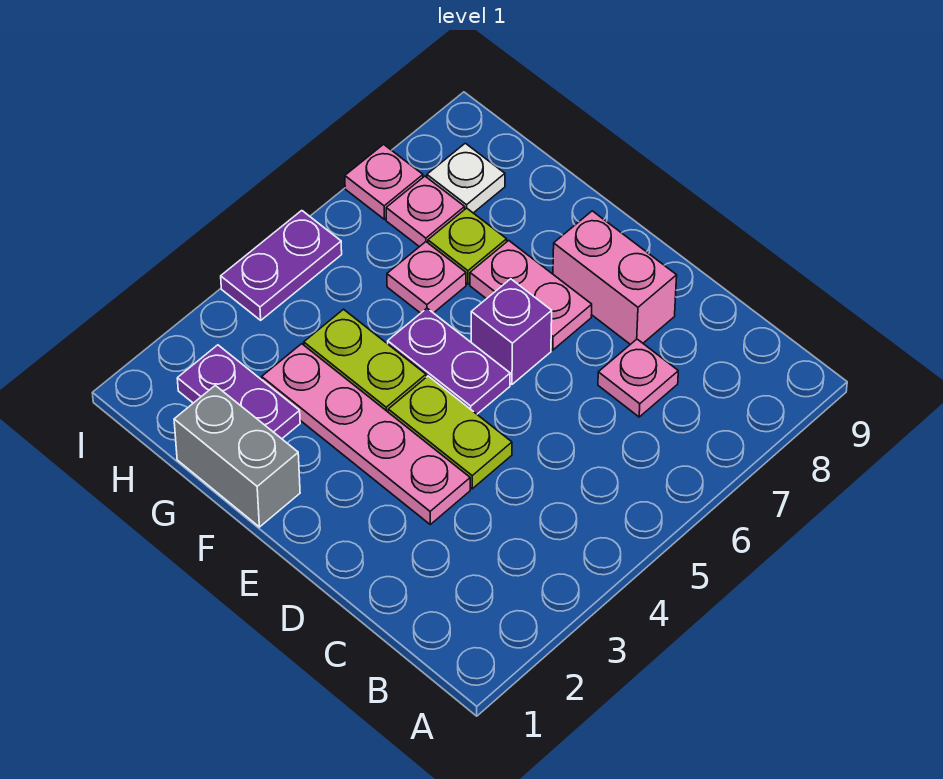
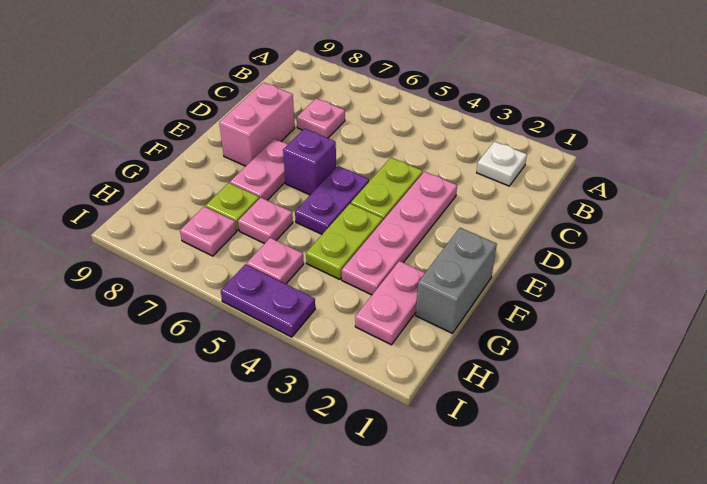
purple plate G2:H2 level 1 -> pink plate G2:H2 level 1
white plate H8 level 1 -> white plate B2 level 1
pink plate I7 level 1 -> pink plate H5 level 1

